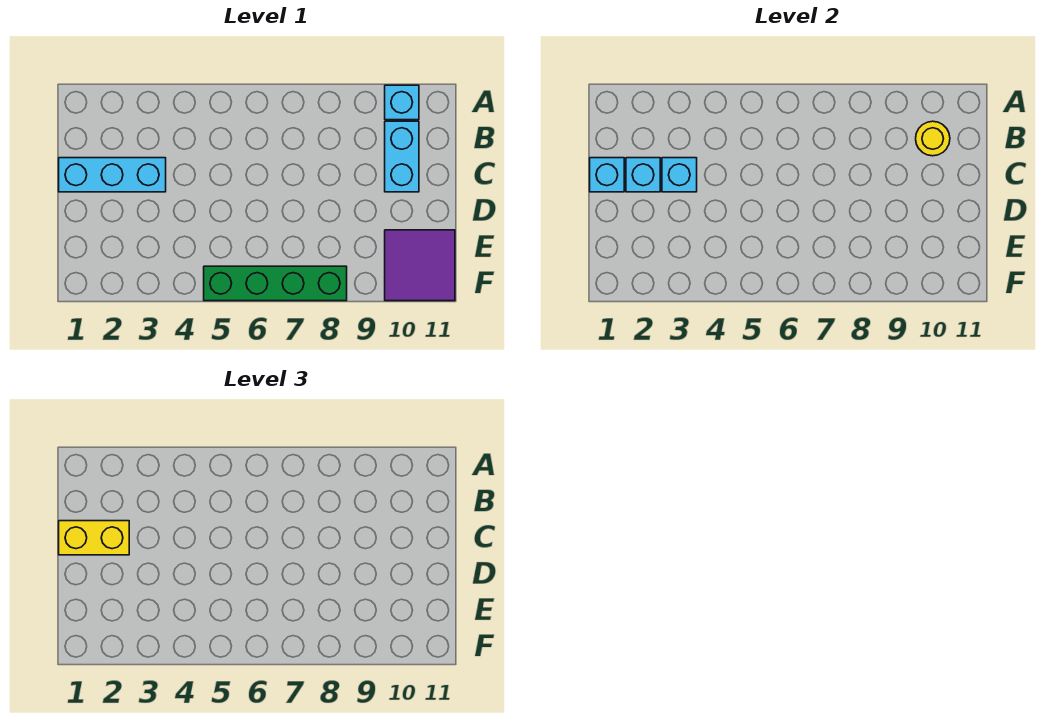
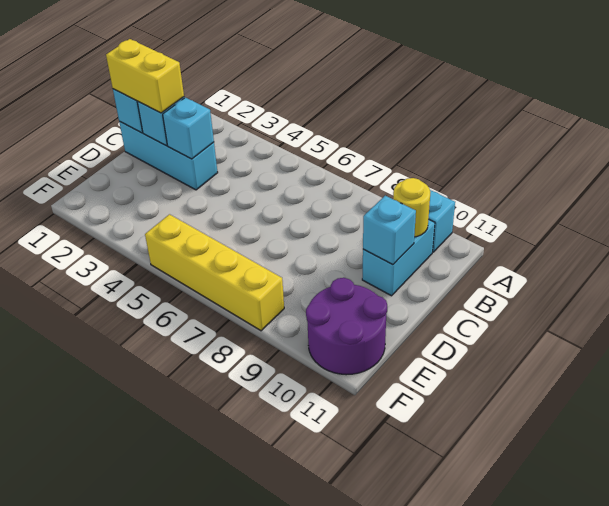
none -> cyan brick C10 level 2
purple tile E10:F11 level 1 -> purple round brick E10:F11 level 1
green brick F5:F8 level 1 -> yellow brick F5:F8 level 1

